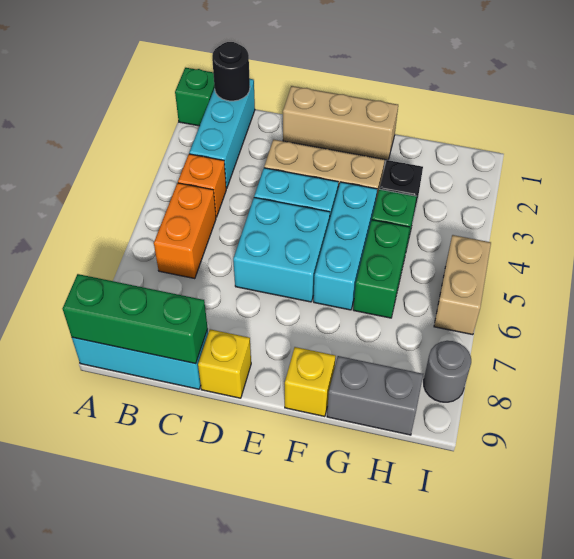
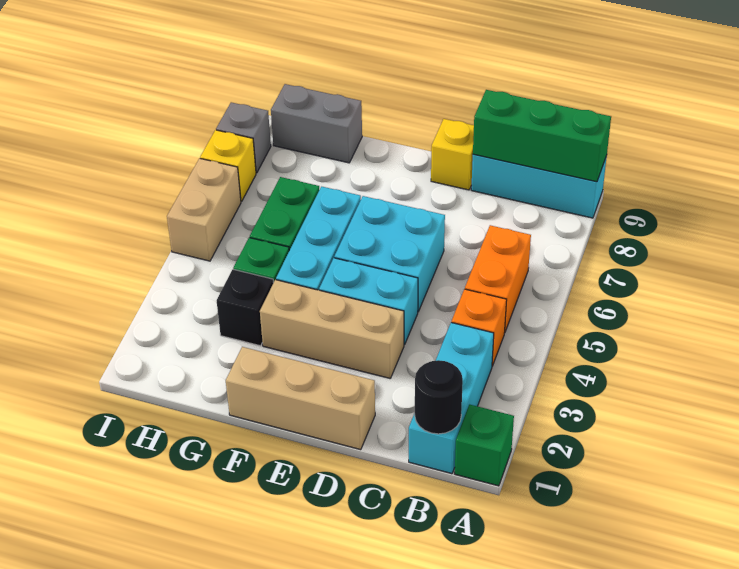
yellow brick F9 level 1 -> yellow brick I7 level 1
grey round brick I8 level 1 -> grey brick I8 level 1

